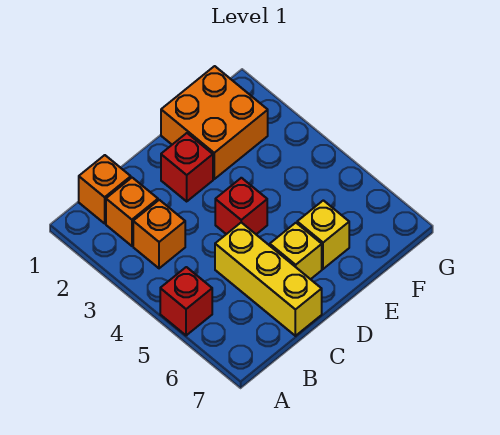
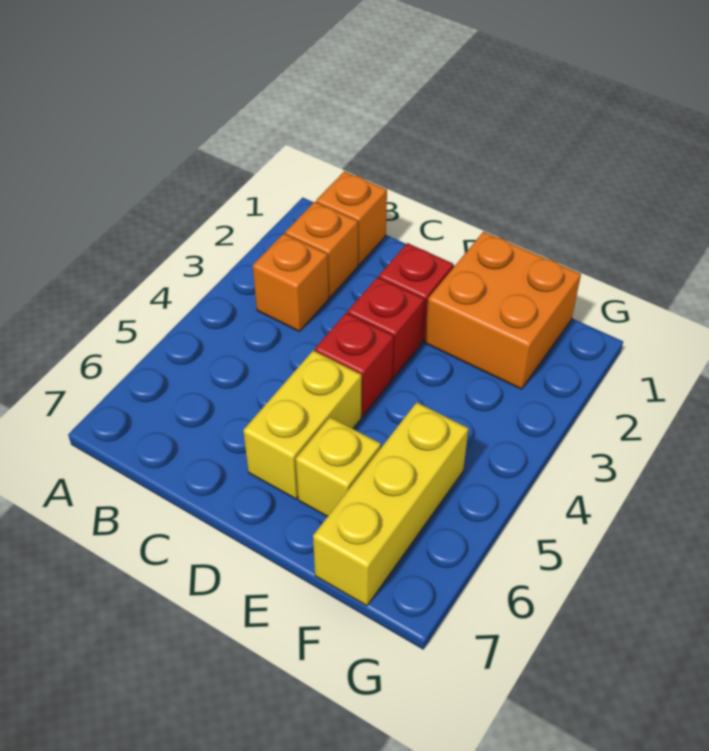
red brick A5 level 1 -> red brick D3 level 1
yellow brick C5:C7 level 1 -> yellow brick F5:F7 level 1
yellow brick D6 level 1 -> yellow brick D5:D6 level 1

